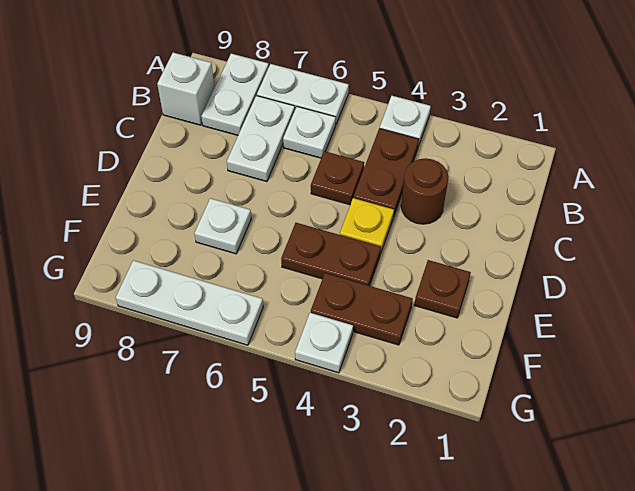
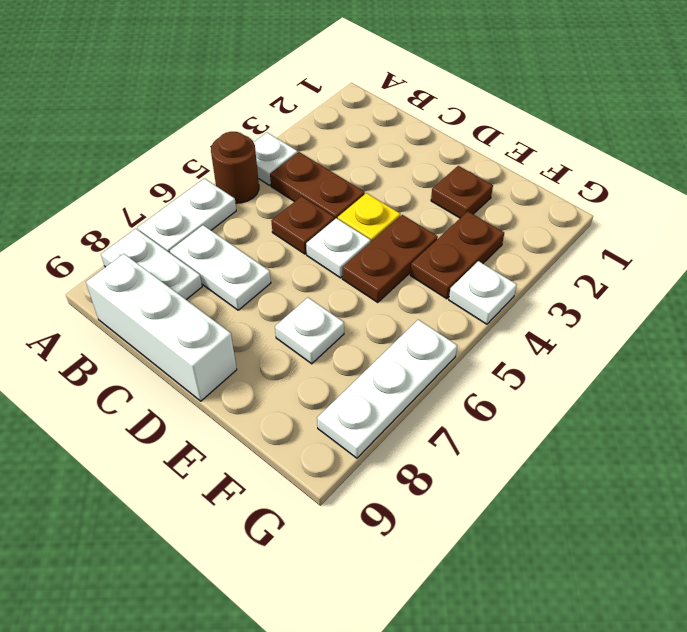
white plate B6 level 1 -> white plate D5 level 1
white brick B9 level 1 -> white brick B9:D9 level 1
brown round brick C3 level 1 -> brown round brick A5 level 1

